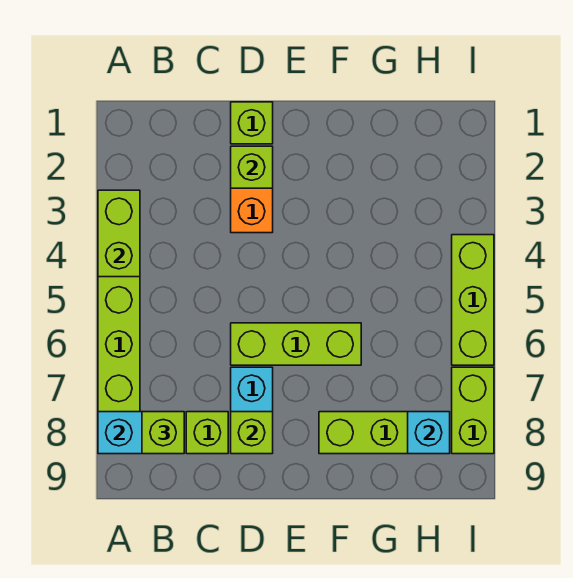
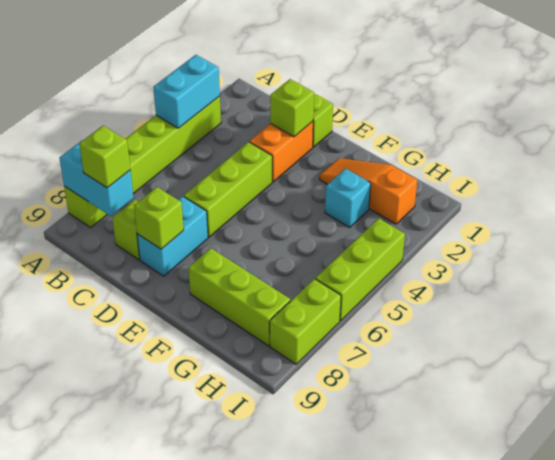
lime brick A3:A4 level 2 -> cyan brick A3:A4 level 2
lime brick D6:F6 level 1 -> lime brick D4:D6 level 1
none -> orange slope F2:H2 level 1 top H
cyan brick H8 level 2 -> cyan brick G3 level 1

